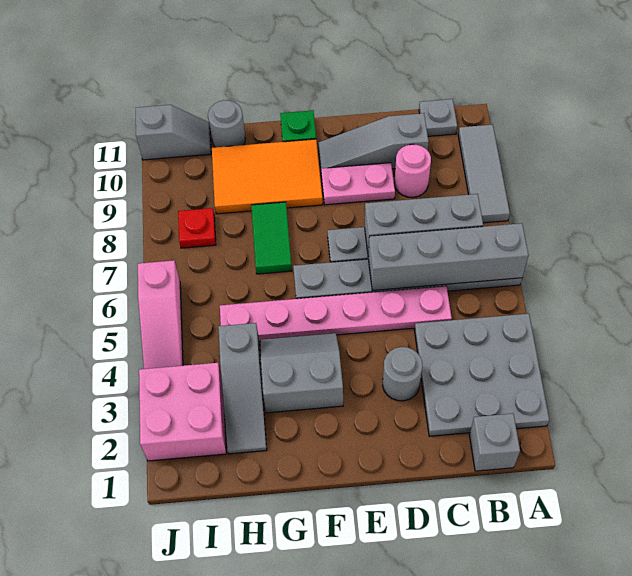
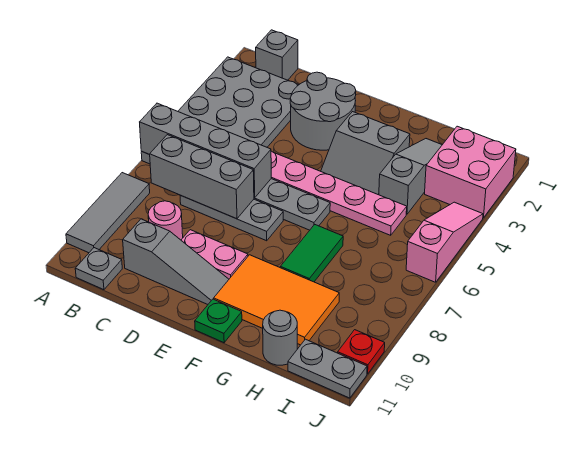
grey round brick D3 level 1 -> grey round brick D2:E3 level 1
red plate I8 level 1 -> red plate J10 level 1
grey slope I11:J11 level 1 top J -> grey plate I11:J11 level 1

